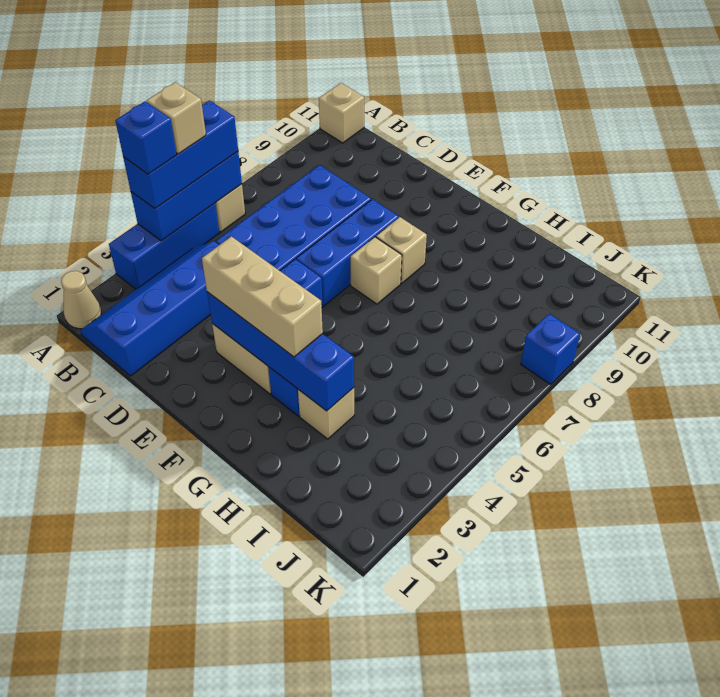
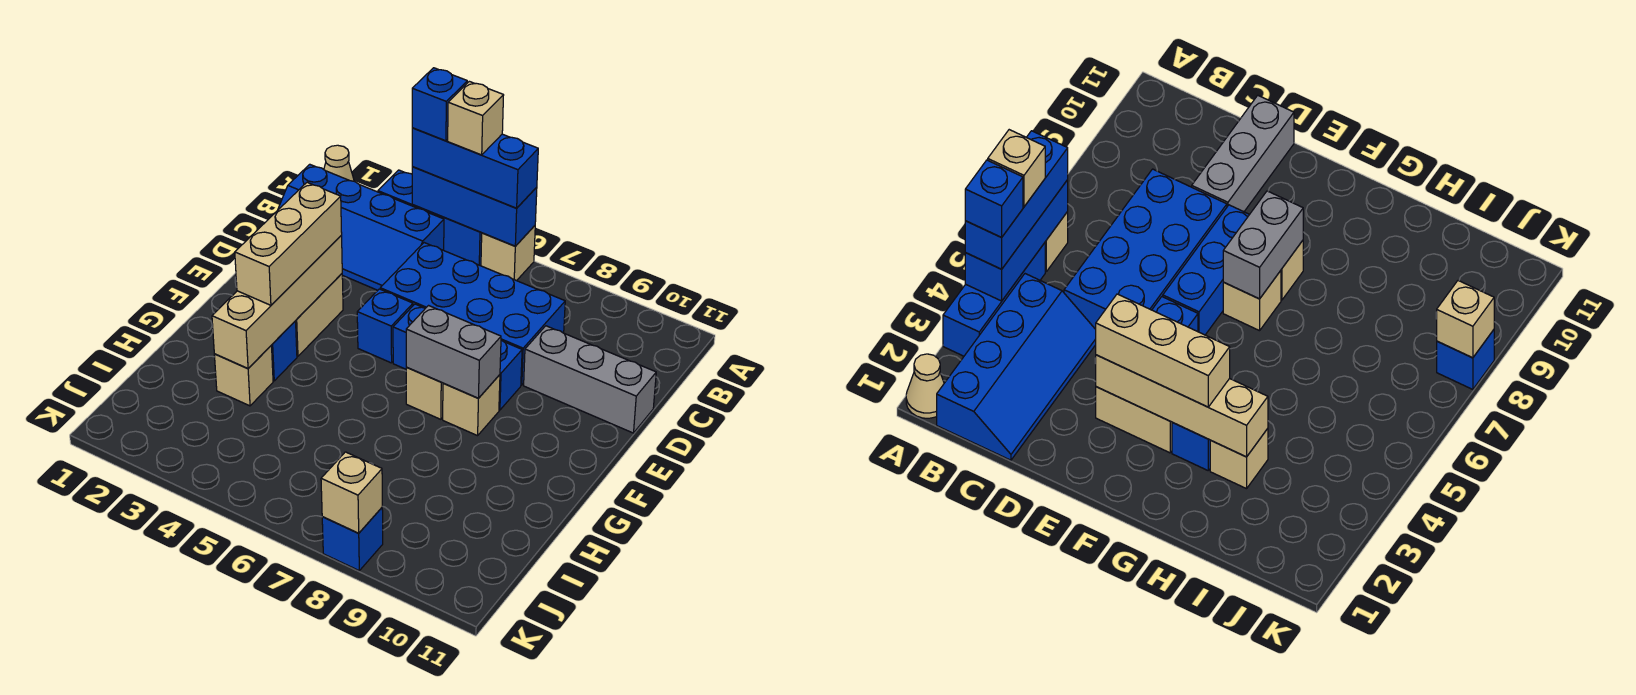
tan brick A11 level 1 -> tan brick K8 level 2
blue slope B1:C4 level 1 top C -> blue slope B1:C4 level 1 top B
none -> grey brick D9:D11 level 1
blue brick E3:H3 level 2 -> tan brick E3:H3 level 2
none -> grey brick F7:F8 level 2

